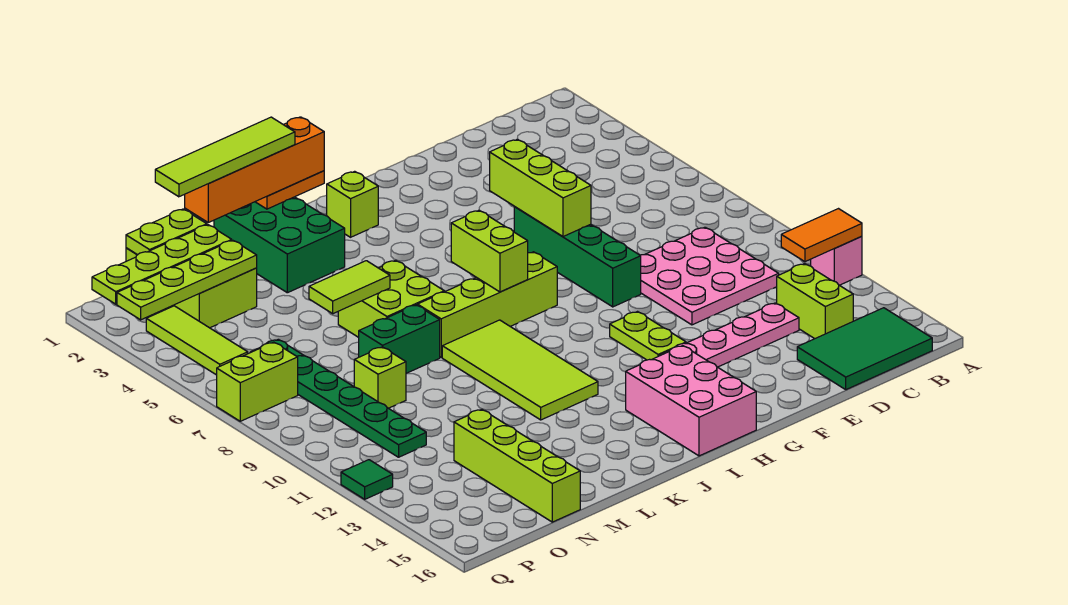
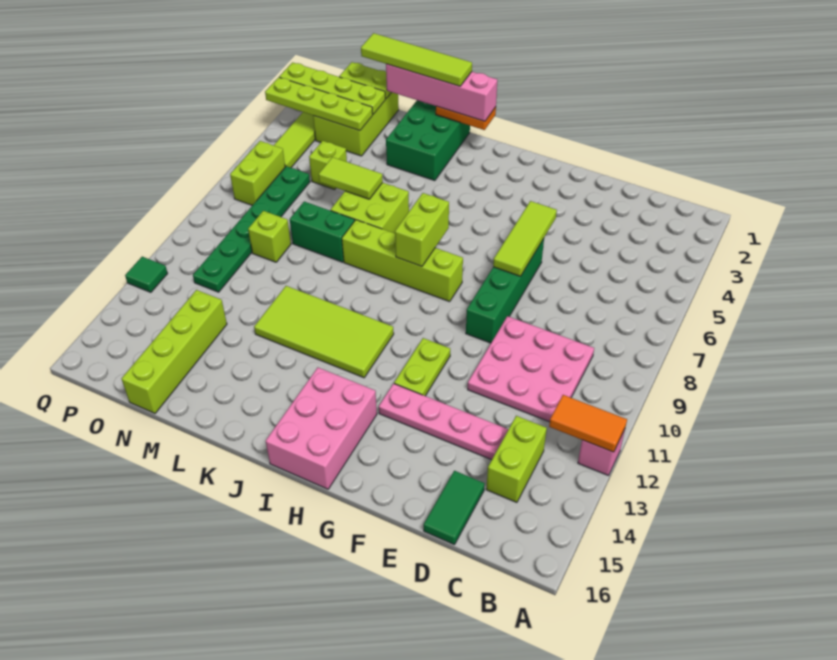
green tile B15:D16 level 1 -> green tile D15:D16 level 1
lime brick F5:F7 level 2 -> lime tile F5:F7 level 2
lime brick I2 level 1 -> lime brick N5 level 1
orange brick J1:M1 level 3 -> pink brick J1:M1 level 3
lime tile J9:K12 level 1 -> lime tile I11:L12 level 1
lime brick P7:Q7 level 1 -> lime brick P6:P7 level 1

